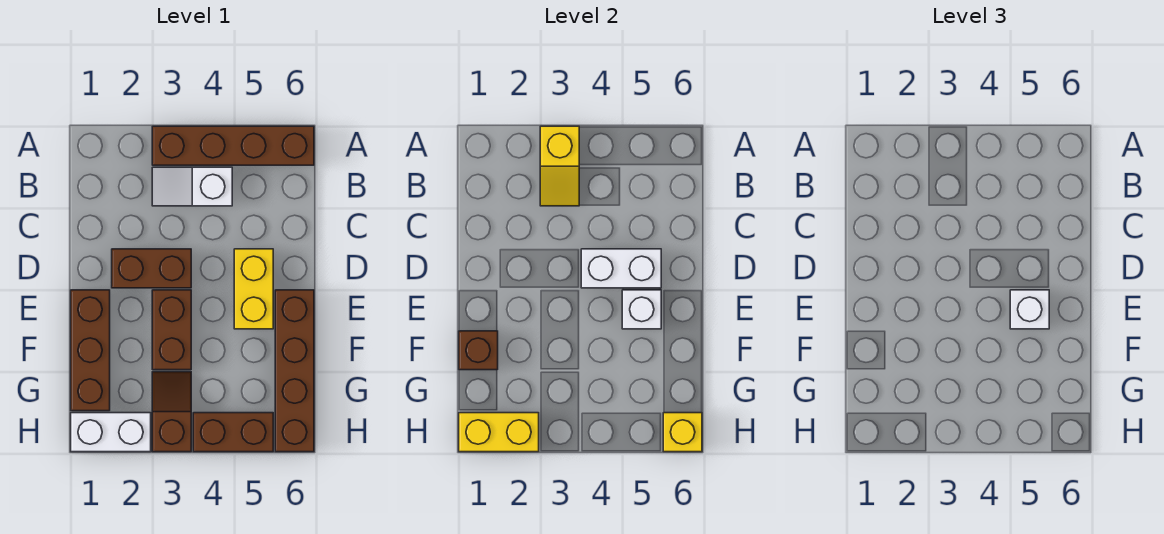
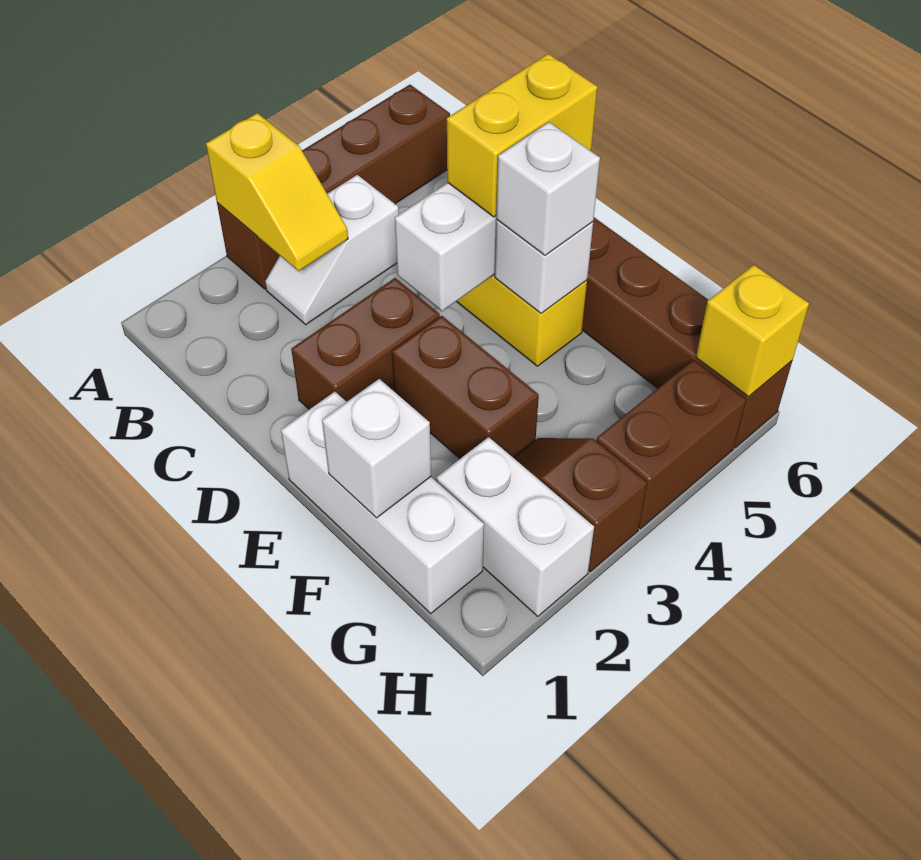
brown brick E1:G1 level 1 -> white brick E1:G1 level 1
brown brick F1 level 2 -> white brick F1 level 2
white brick H1:H2 level 1 -> white brick G2:H2 level 1
yellow brick H1:H2 level 2 -> yellow brick D5:D6 level 3

